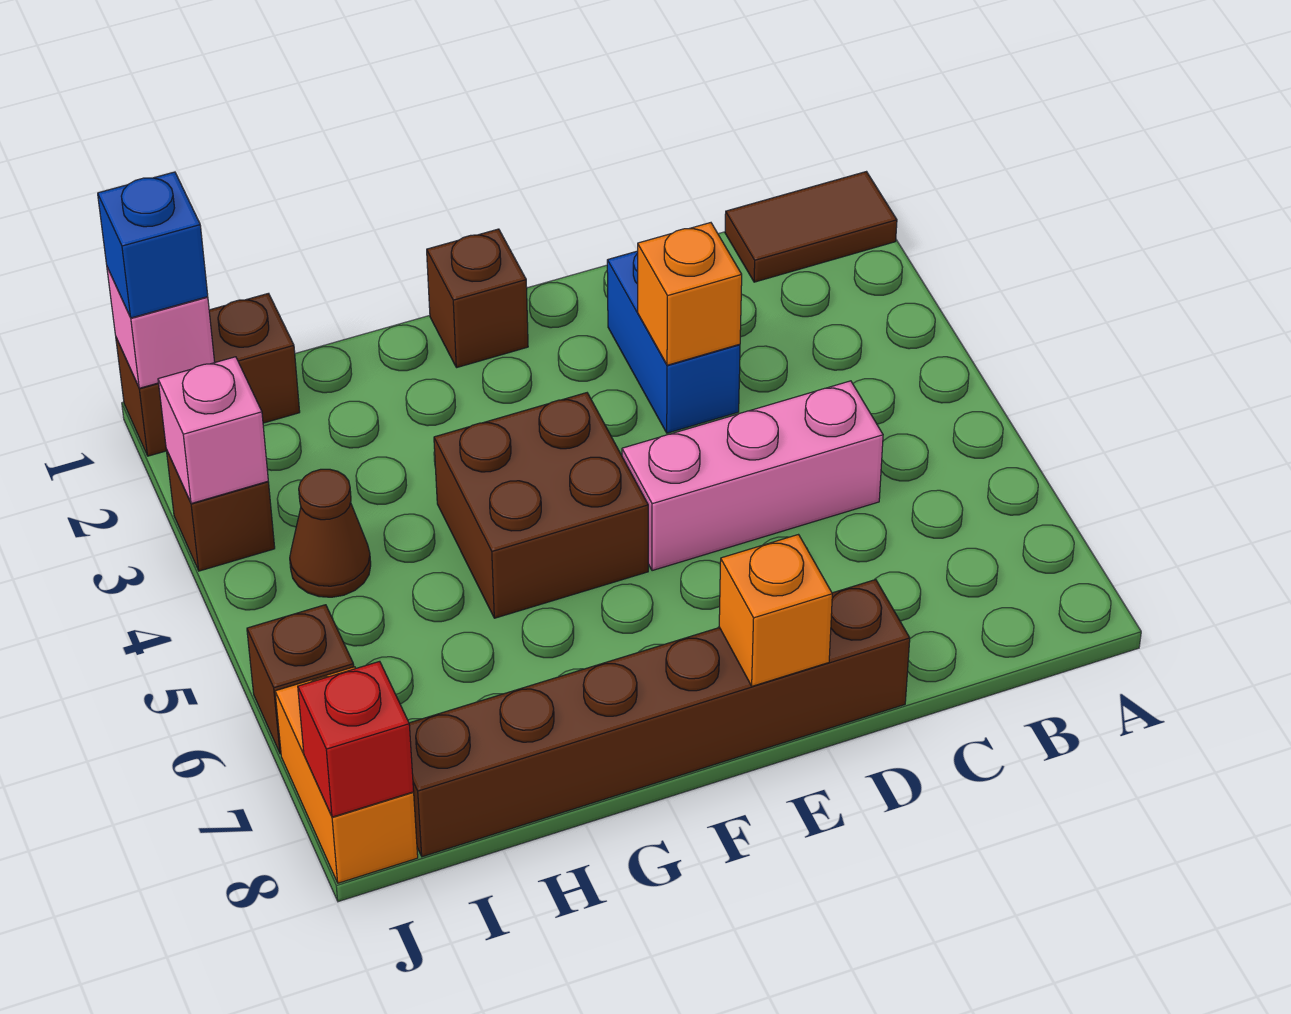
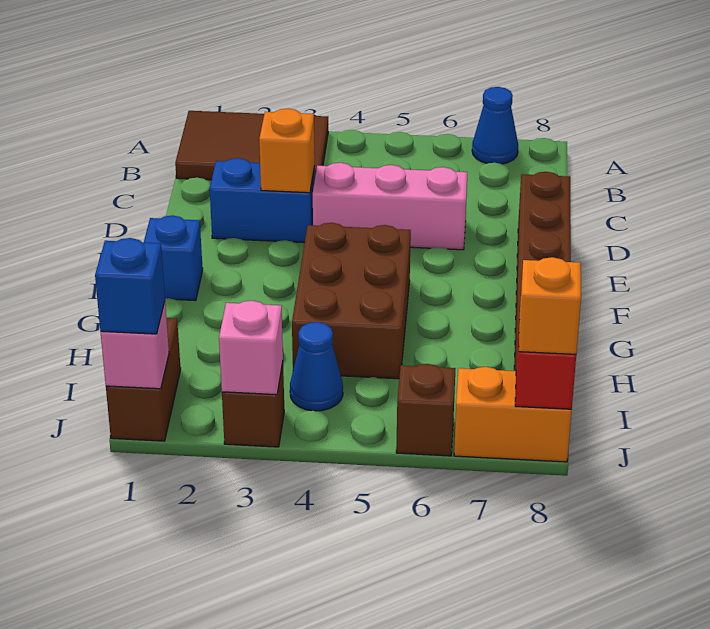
brown tile A1:B1 level 1 -> brown tile A1:B3 level 1
none -> blue cone A7 level 1
pink brick C5:E5 level 1 -> pink brick D4:D6 level 1
orange brick E8 level 2 -> orange brick J8 level 3
brown brick F1 level 1 -> blue brick F1 level 1
brown brick F4:G5 level 1 -> brown brick F4:H5 level 1
brown cone I4 level 1 -> blue cone I4 level 1

